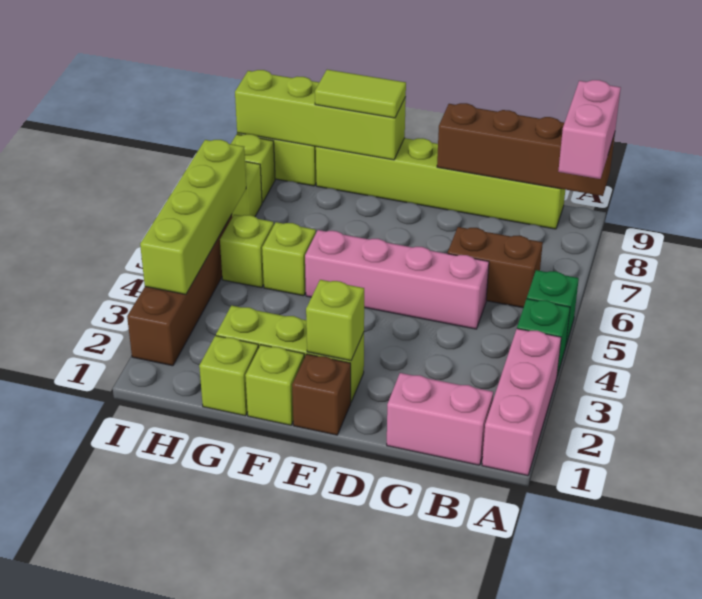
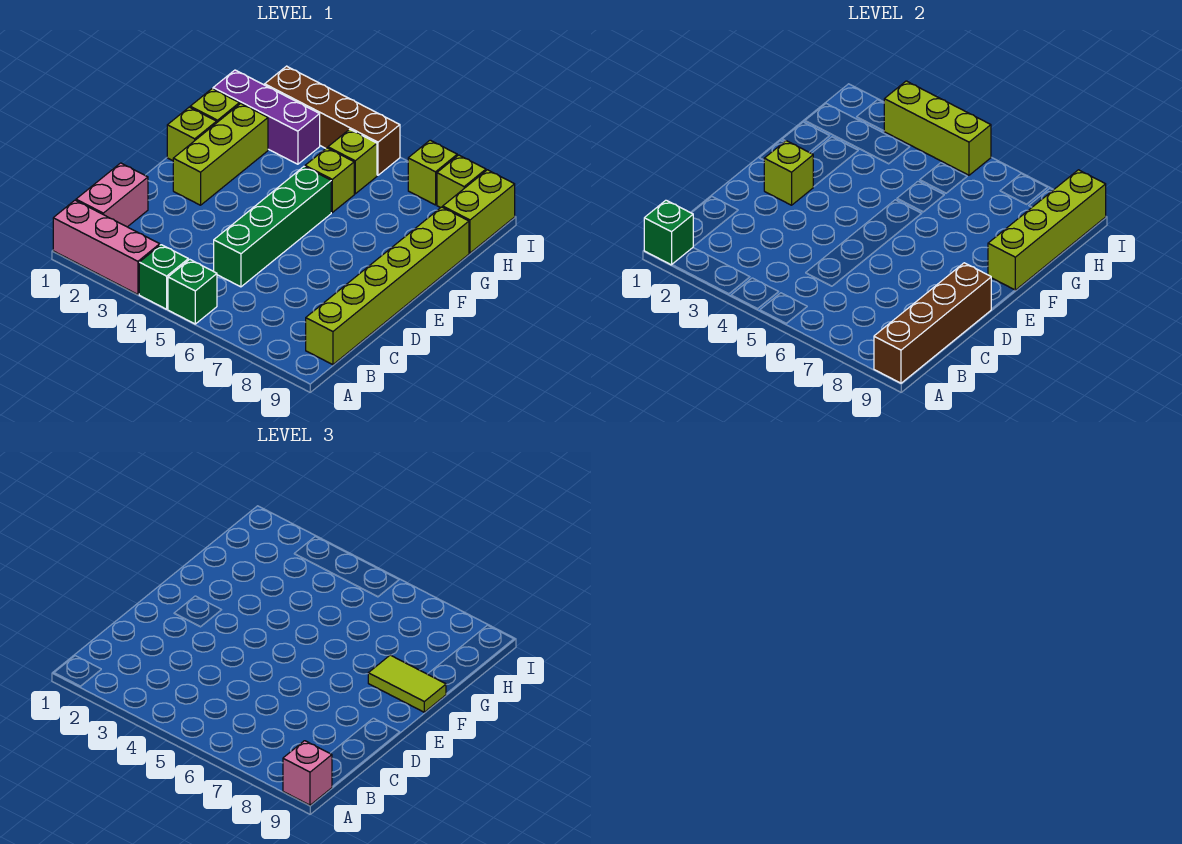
none -> green brick A1 level 2
pink brick A8:A9 level 3 -> pink brick A9 level 3
brown brick B6:C6 level 1 -> none
pink brick C5:F5 level 1 -> green brick C5:F5 level 1
brown brick E1 level 1 -> none
lime tile F9:G9 level 3 -> lime tile F8:F9 level 3
none -> purple brick H1:H3 level 1
lime brick I3:I6 level 2 -> lime brick I3:I5 level 2

